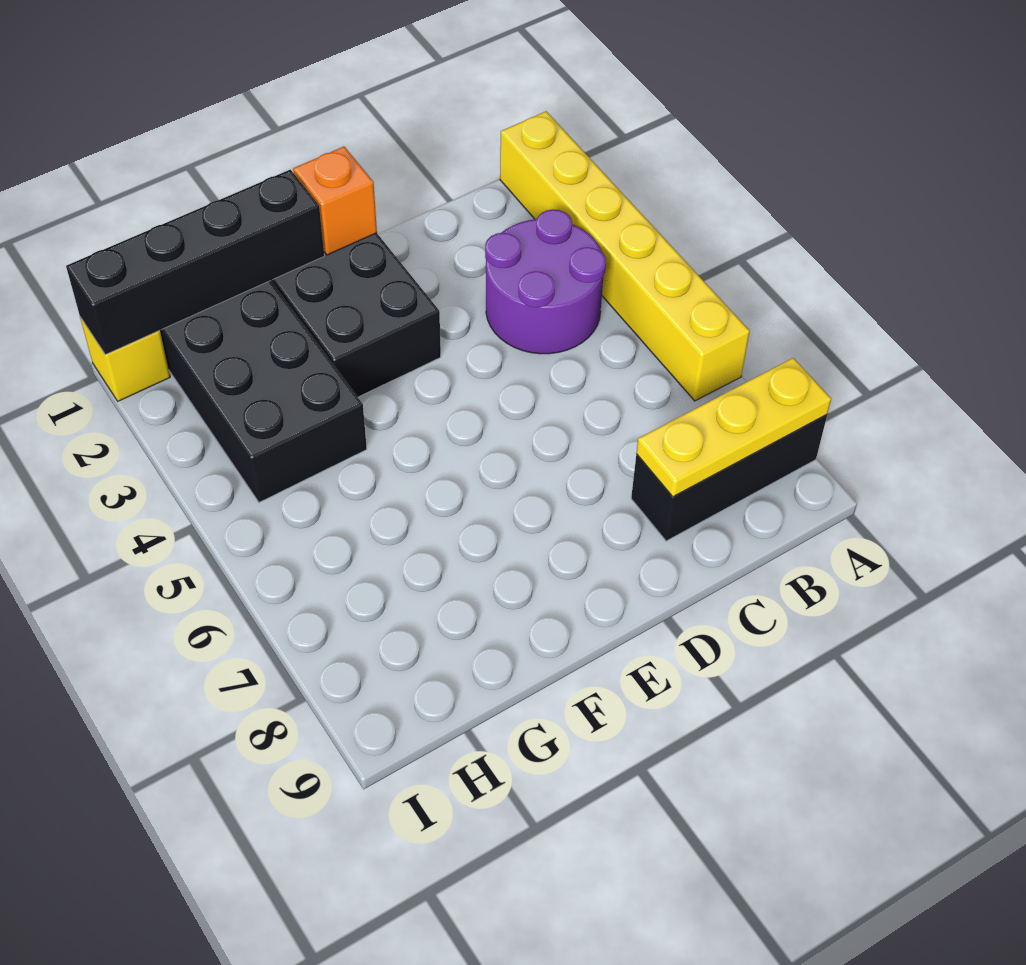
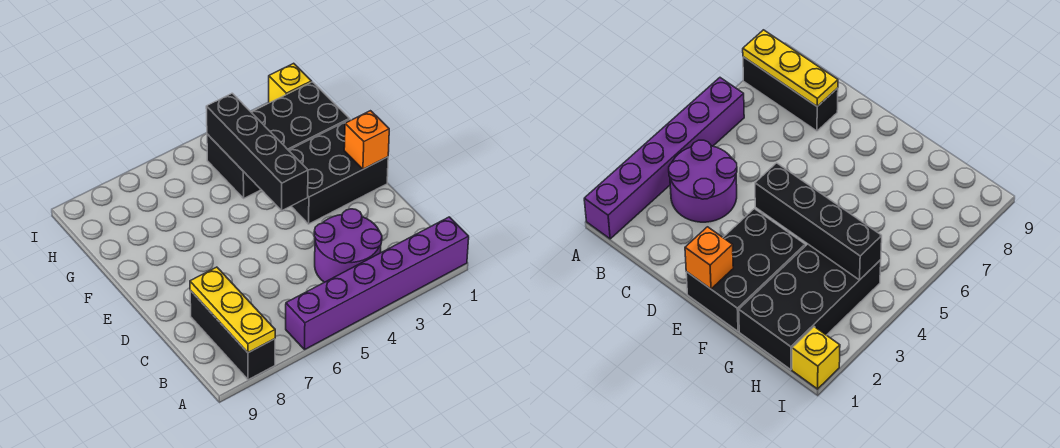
yellow brick A1:A6 level 1 -> purple brick A1:A6 level 1
black brick F1:I1 level 2 -> black brick E4:H4 level 2

